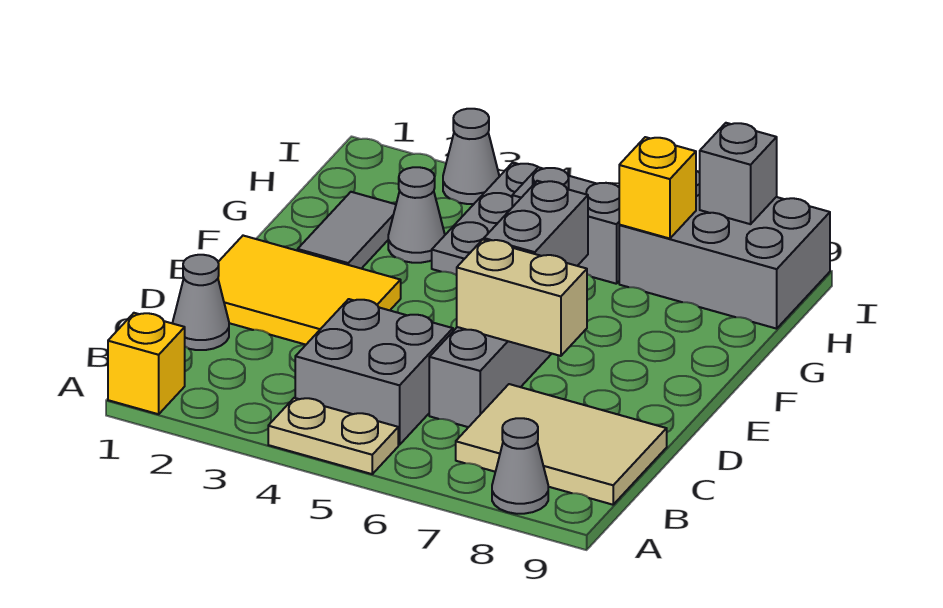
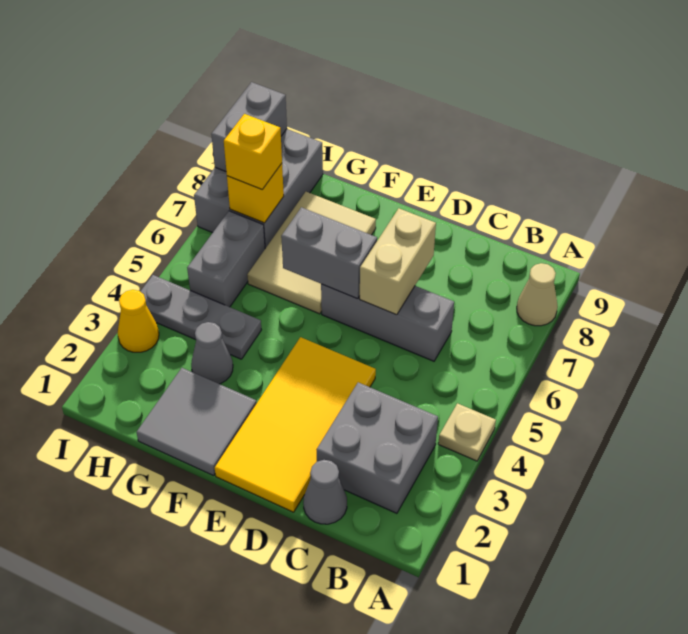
yellow brick A1 level 1 -> yellow brick H7 level 3
tan plate A4:A5 level 1 -> tan plate A4 level 1
grey cone A8 level 1 -> tan cone A8 level 1
grey brick B4:C5 level 1 -> grey brick B2:C3 level 1
tan tile B7:C9 level 1 -> tan tile F6:G8 level 1
yellow tile D1:E3 level 1 -> yellow tile D1:E4 level 1
grey tile F2:G2 level 1 -> grey tile F1:G2 level 1
grey cone I3 level 1 -> yellow cone I3 level 1
grey brick I8 level 2 -> grey brick I8:I9 level 2

